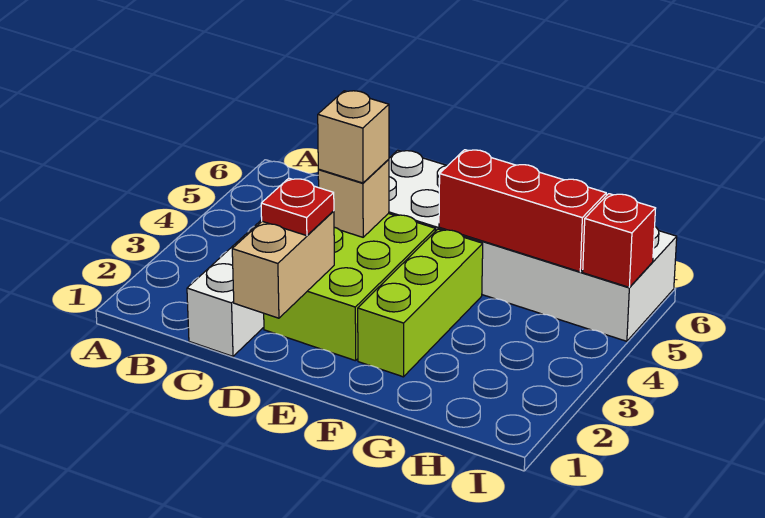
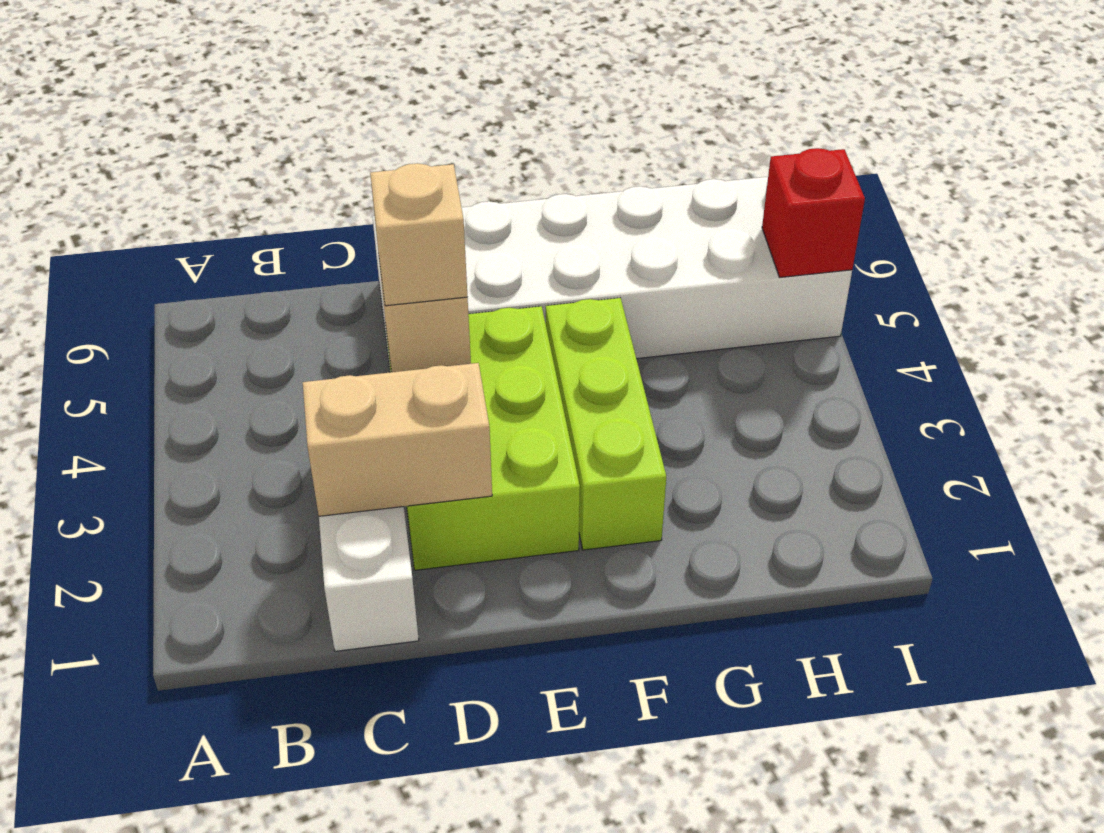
tan brick D1:D2 level 2 -> tan brick C2:D2 level 2
red plate D2 level 3 -> none
red brick F5:H5 level 2 -> none

